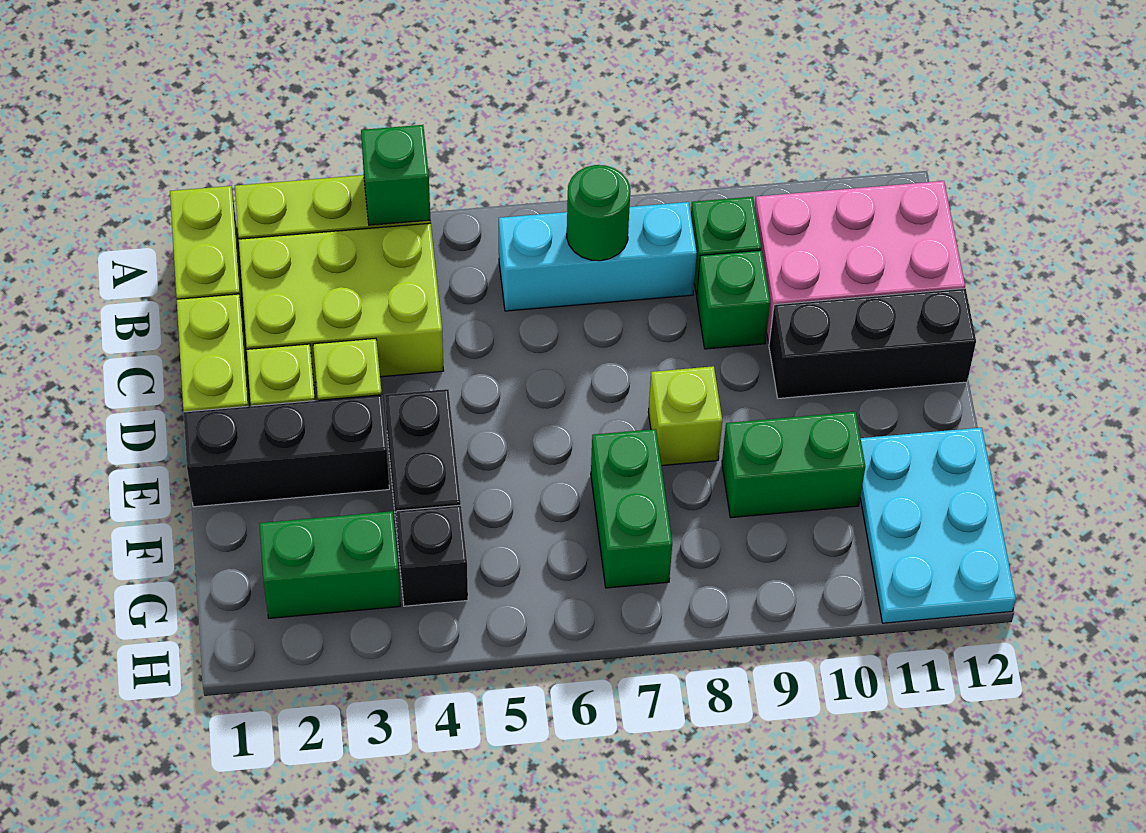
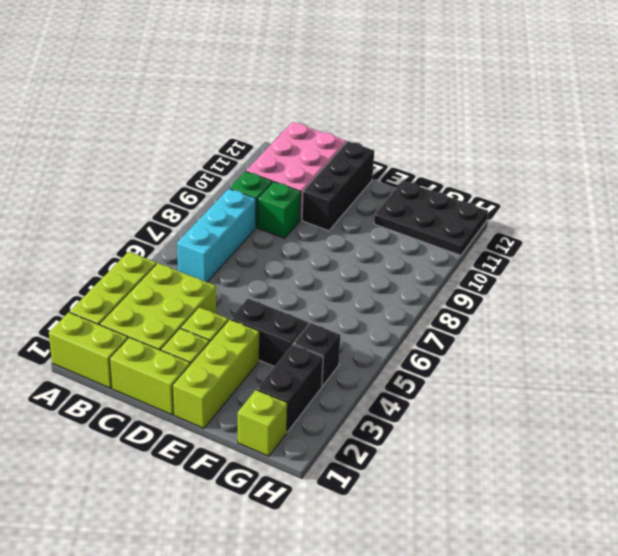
green brick A4 level 2 -> none
green round brick B7 level 2 -> none
black brick E1:E3 level 1 -> lime brick E1:E3 level 1
lime brick E8 level 1 -> lime brick G1 level 1
green brick F7:G7 level 1 -> none
green brick F9:F10 level 1 -> none
cyan plate F11:H12 level 1 -> black plate F11:H12 level 1
green brick G2:G3 level 1 -> black brick G2:G3 level 1

